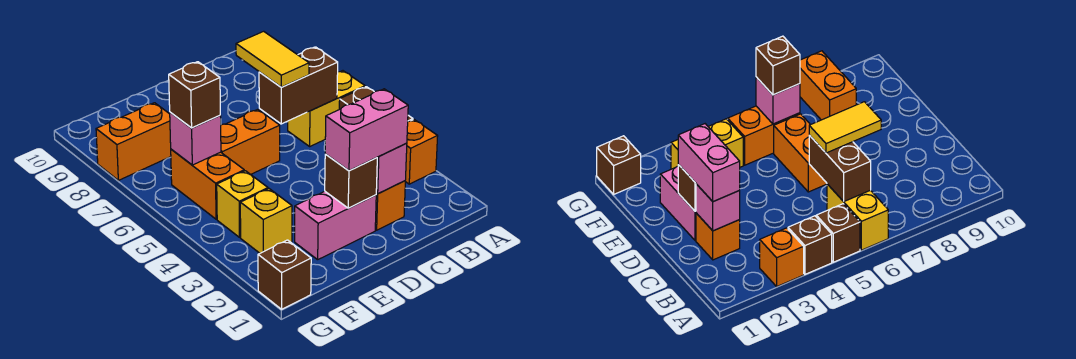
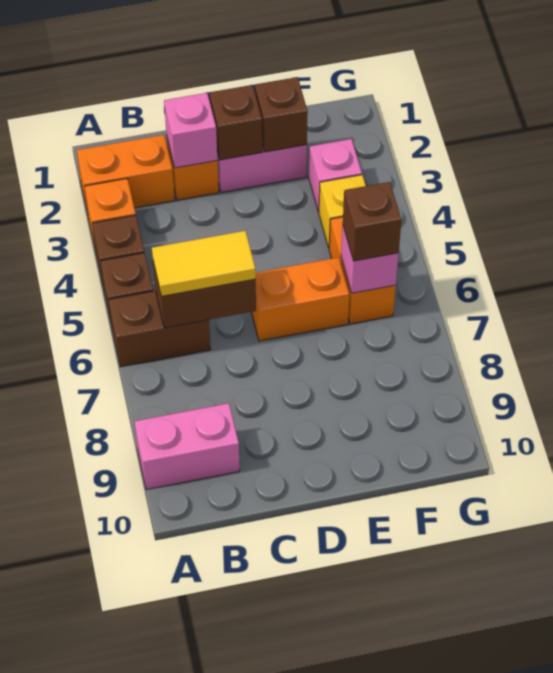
yellow brick A6:B6 level 1 -> brown brick A6:B6 level 1
pink brick C2:D2 level 3 -> pink brick A9:B9 level 1
yellow tile C6:C7 level 3 -> yellow tile B6:C6 level 3
yellow brick F3 level 1 -> pink brick F3 level 1
orange brick F8:G8 level 1 -> orange brick A2:B2 level 1
brown brick G1 level 1 -> brown brick E2 level 2

